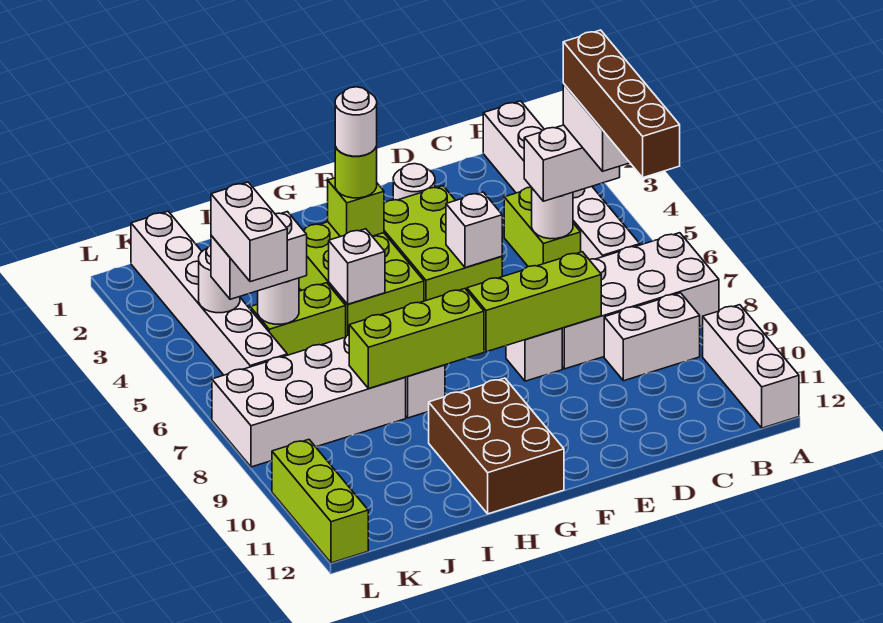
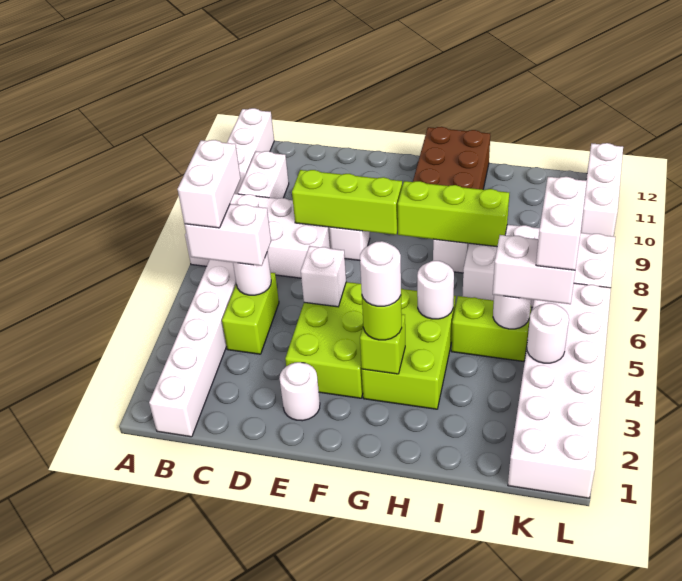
brown brick B5:B8 level 5 -> none
white brick B9:C9 level 1 -> white brick B9:B10 level 1
white brick H5 level 2 -> white round brick H5 level 2
white brick K1:K6 level 1 -> white brick K1:L6 level 1
lime brick L10:L12 level 1 -> white brick L10:L12 level 1

